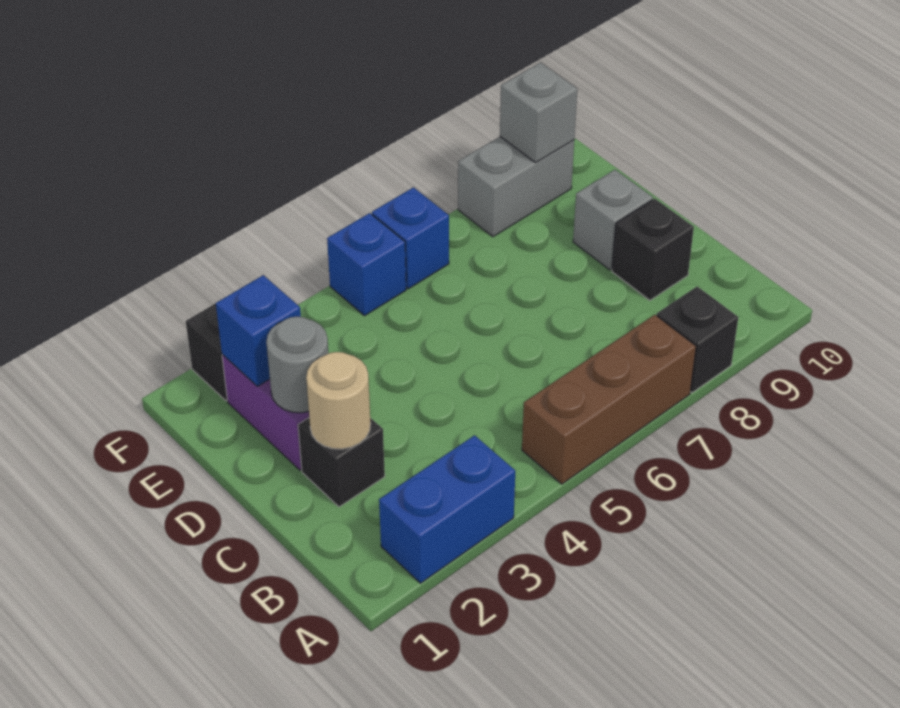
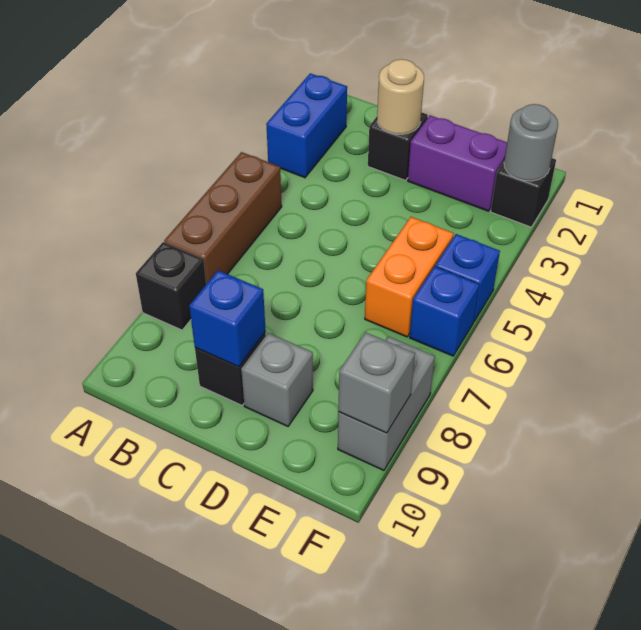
grey round brick D2 level 2 -> grey round brick F2 level 2
blue brick E2 level 2 -> blue brick C9 level 2
none -> orange brick E5:E6 level 1

